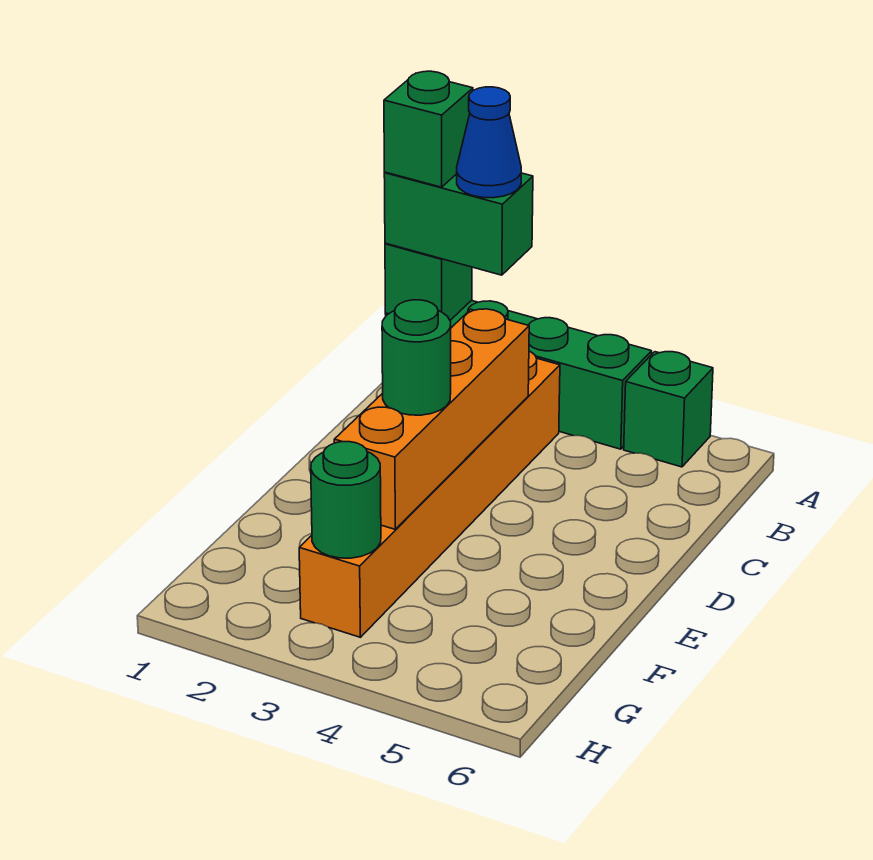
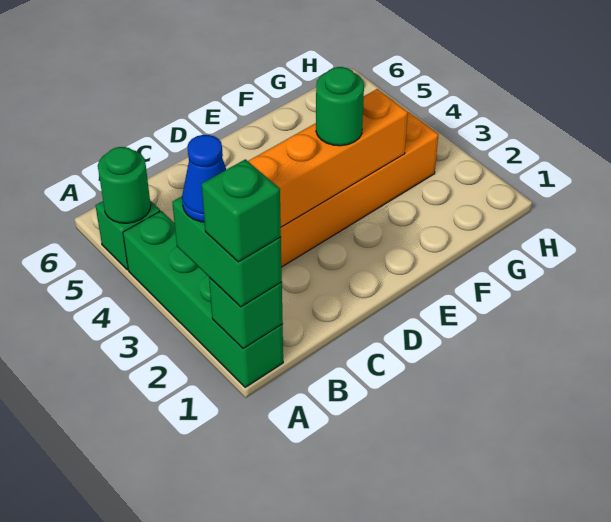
green round brick G3 level 2 -> green round brick A5 level 2

